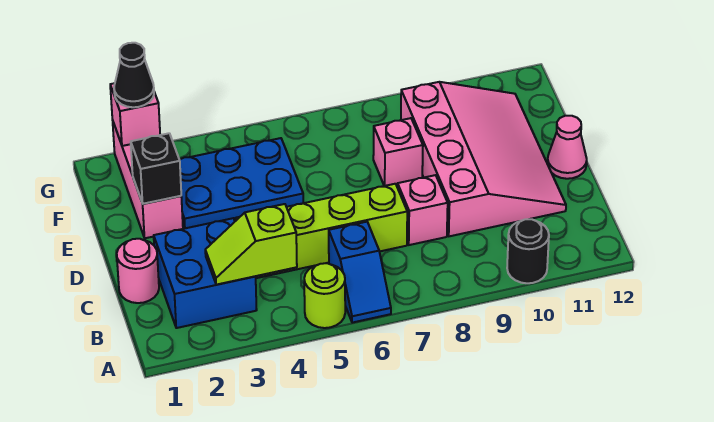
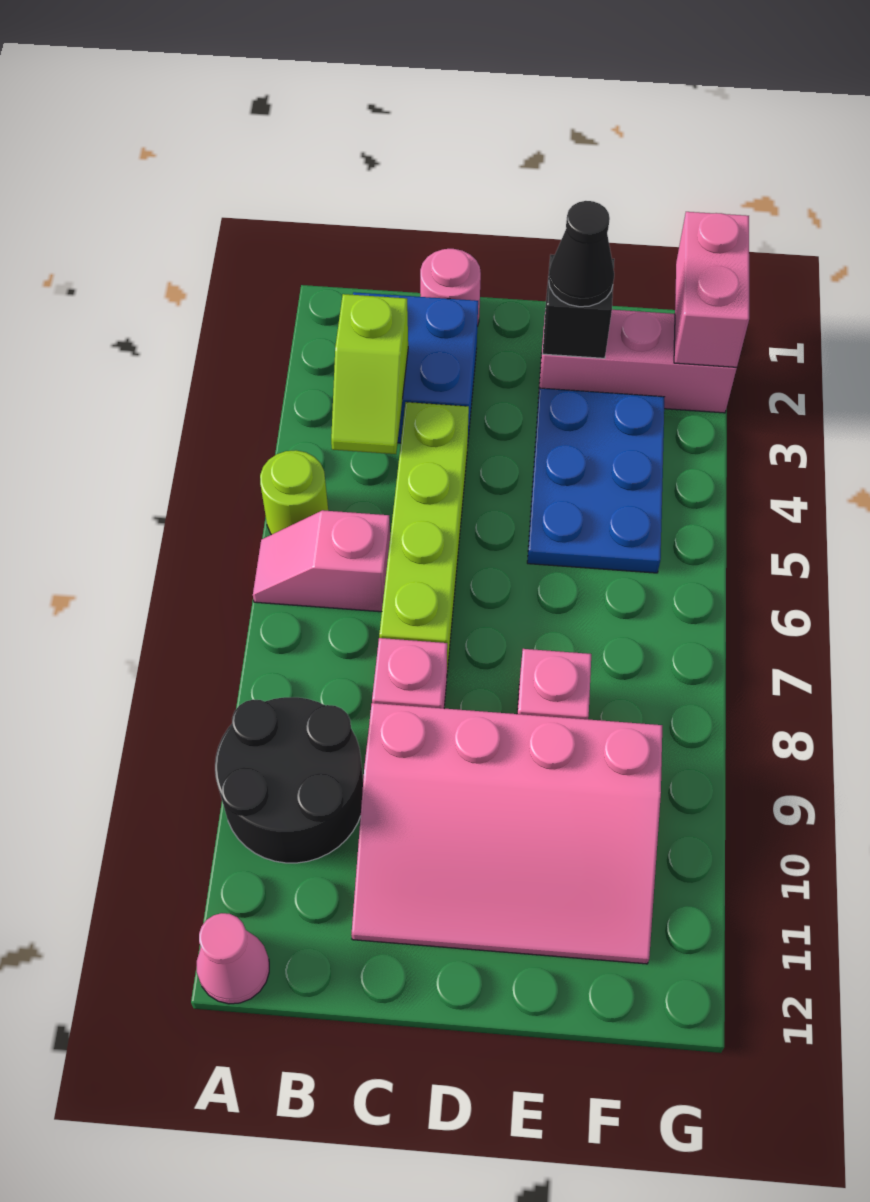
blue slope A6:B6 level 1 top B -> pink slope A6:B6 level 1 top B
black round brick A10 level 1 -> black round brick A9:B10 level 1
lime slope B3:B4 level 2 top 4 -> lime slope B3:B4 level 2 top 3
pink cone D12 level 1 -> pink cone A12 level 1
pink brick G2 level 2 -> pink brick G1:G2 level 2
black cone G2 level 3 -> black cone E2 level 3

